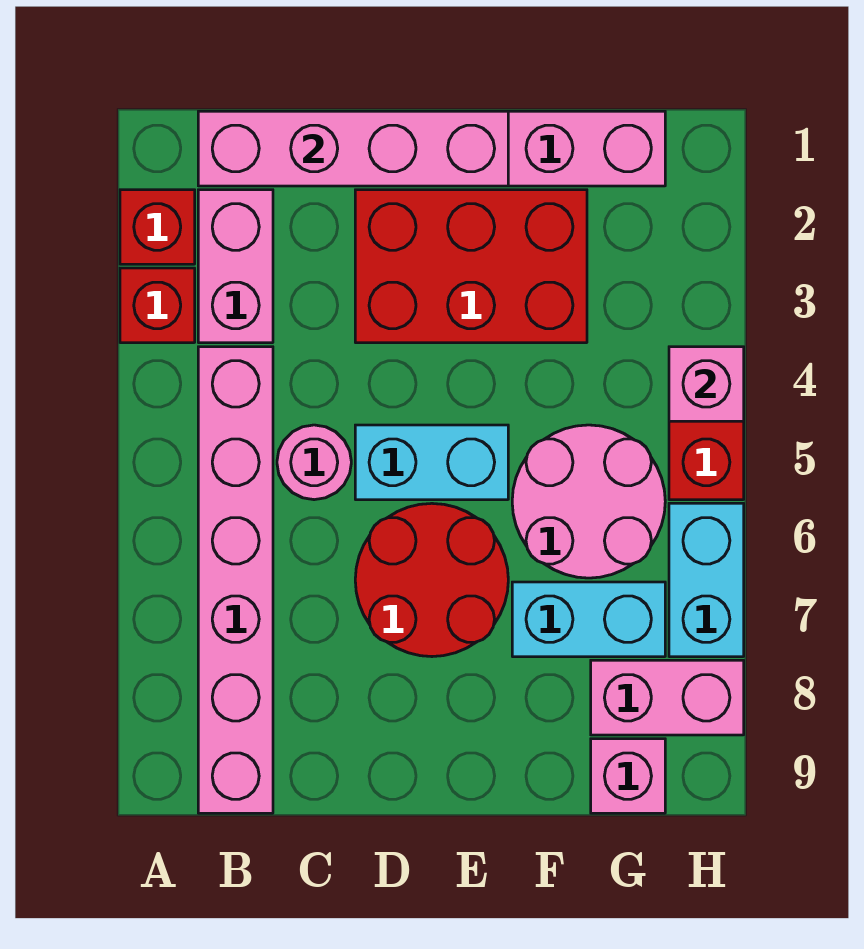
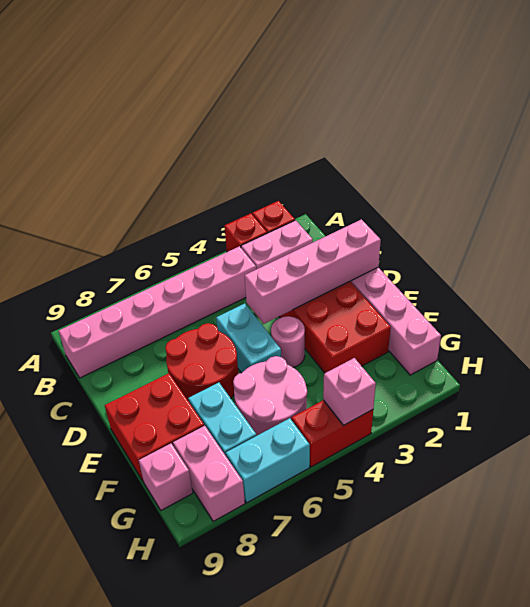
pink brick B1:E1 level 2 -> pink brick D1:D4 level 2
pink round brick C5 level 1 -> pink round brick E4 level 1
none -> red brick E8:F9 level 1

